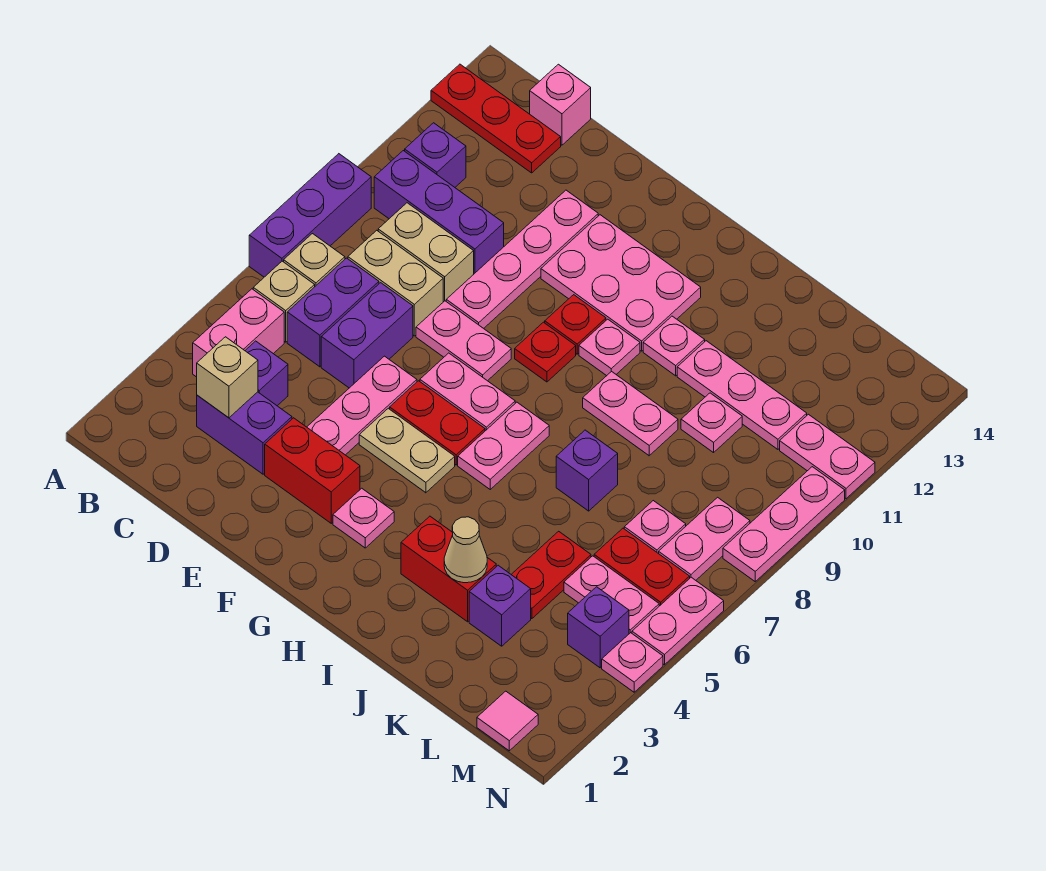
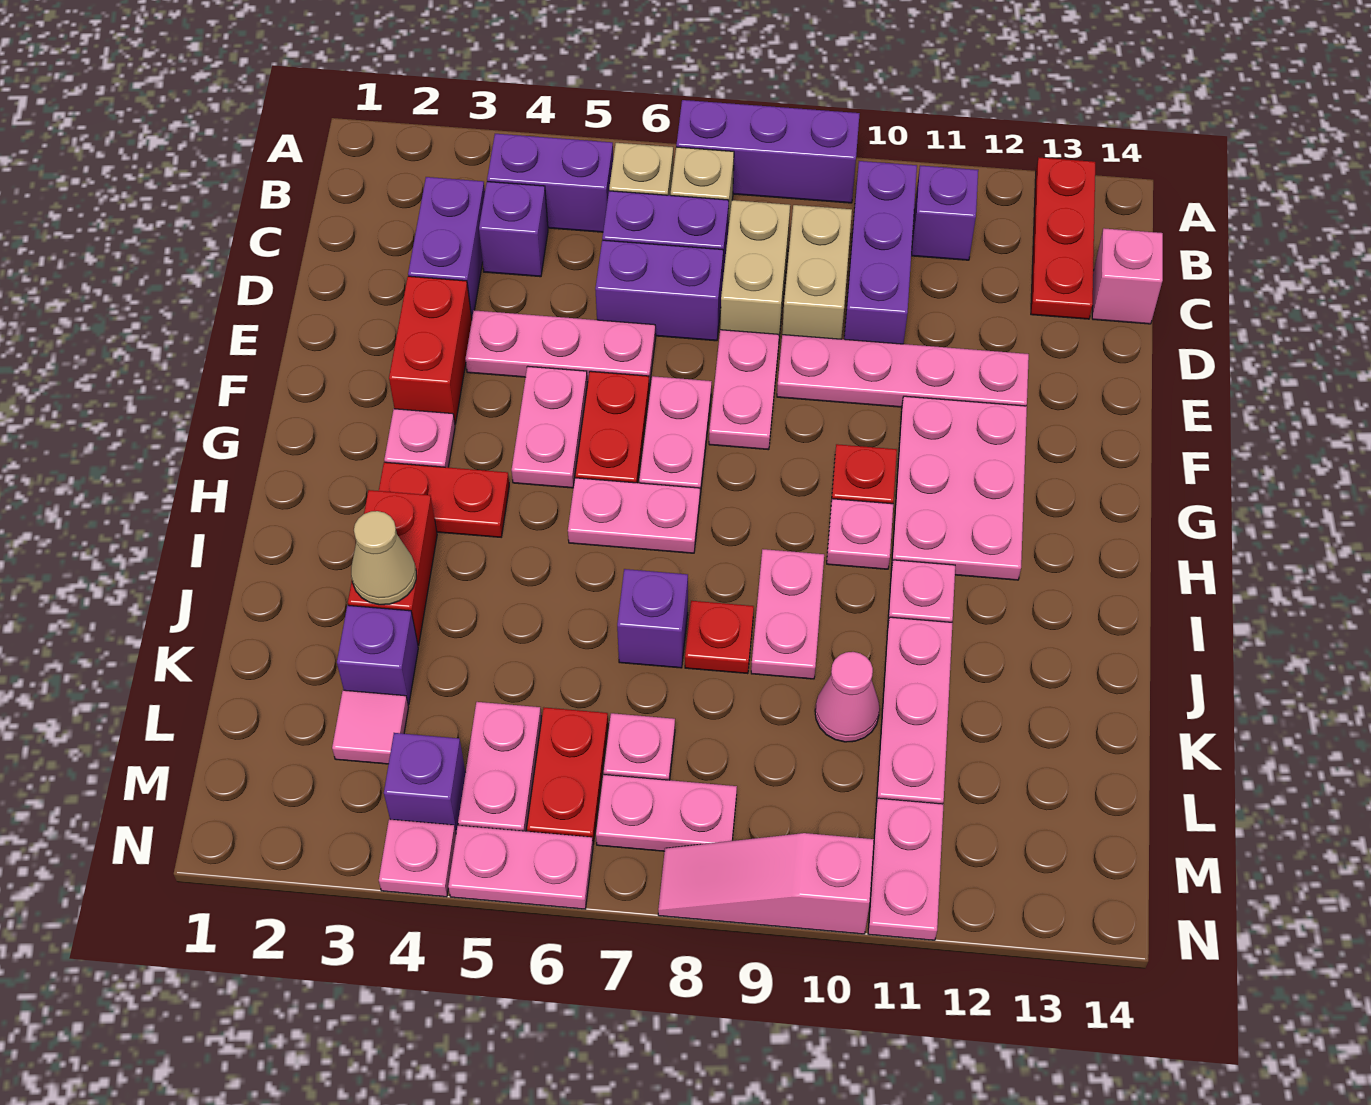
pink brick B4:B5 level 1 -> purple brick B4:B5 level 1
tan brick C3 level 2 -> none
tan plate F5:G5 level 1 -> pink plate F5:G5 level 1
red plate G9 level 1 -> red plate J8 level 1
red plate K4:K5 level 1 -> red plate H3:H4 level 1
pink plate K10 level 1 -> pink cone K10 level 1
pink tile M1 level 1 -> pink tile L3 level 1
pink plate N8:N10 level 1 -> pink slope N8:N10 level 1 top 10

